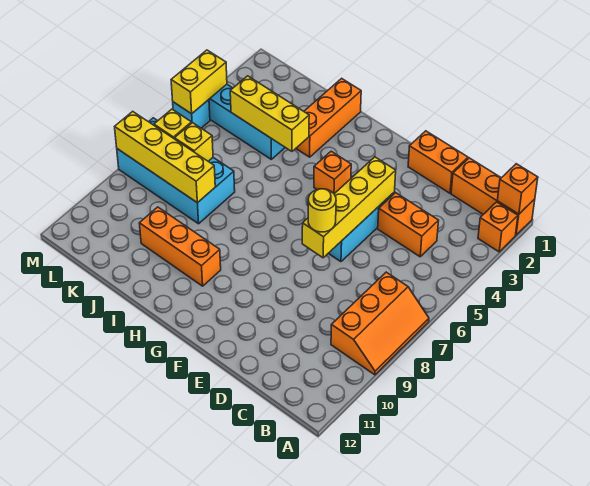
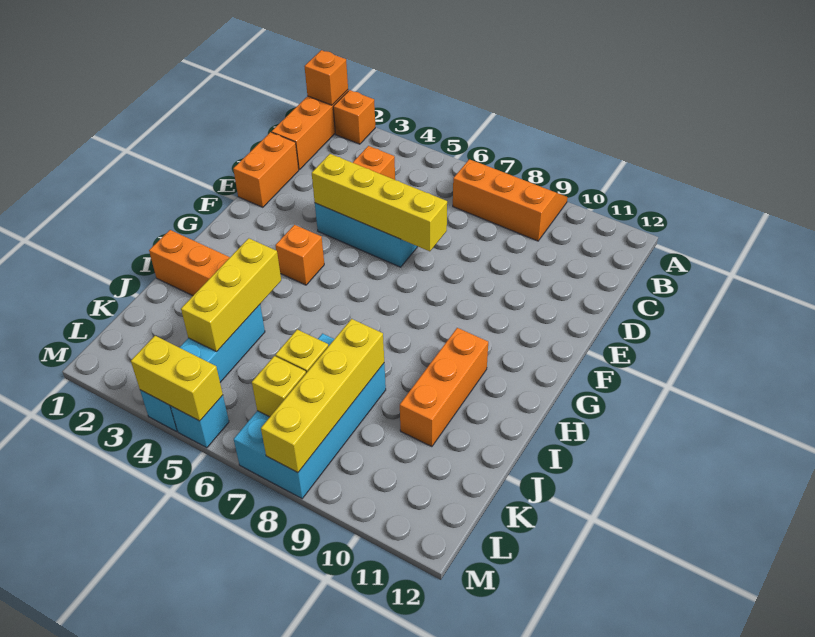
yellow round brick E7 level 3 -> none

